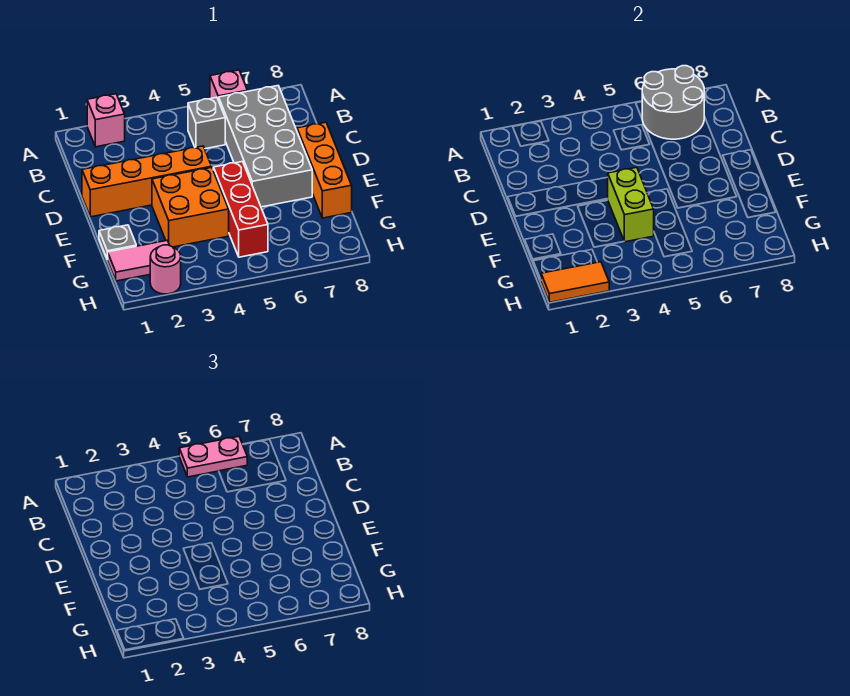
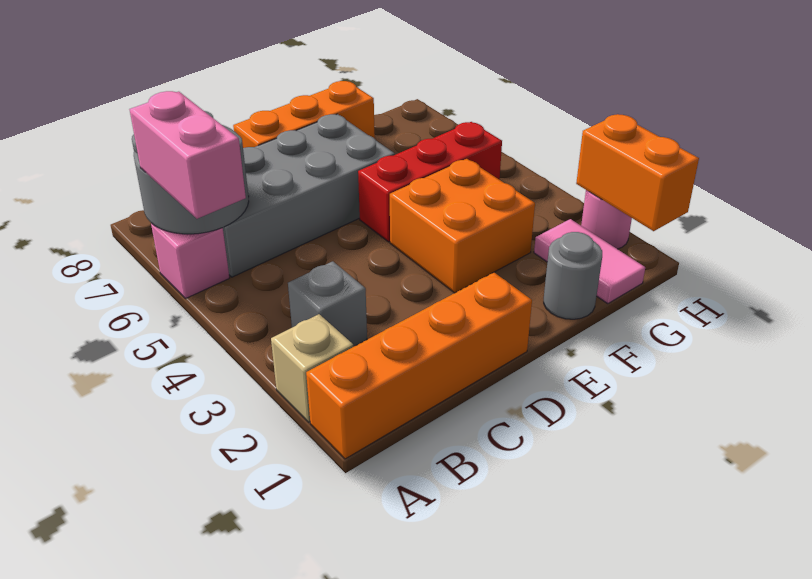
pink brick A2 level 1 -> tan brick A2 level 1
pink plate A5:A6 level 3 -> pink brick A5:A6 level 3
grey brick B5 level 1 -> grey brick B3 level 1
orange brick D1:D4 level 1 -> orange brick A1:D1 level 1
lime brick E4:F4 level 2 -> none
grey plate F1 level 1 -> grey round brick F1 level 1
orange tile H1:H2 level 2 -> orange brick H1:H2 level 2

